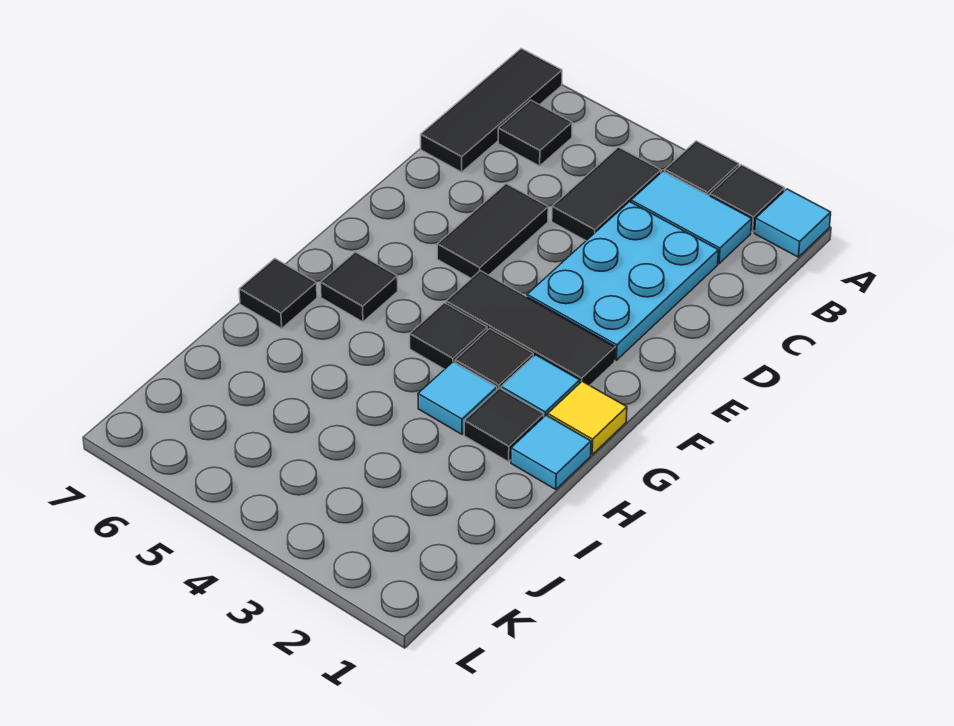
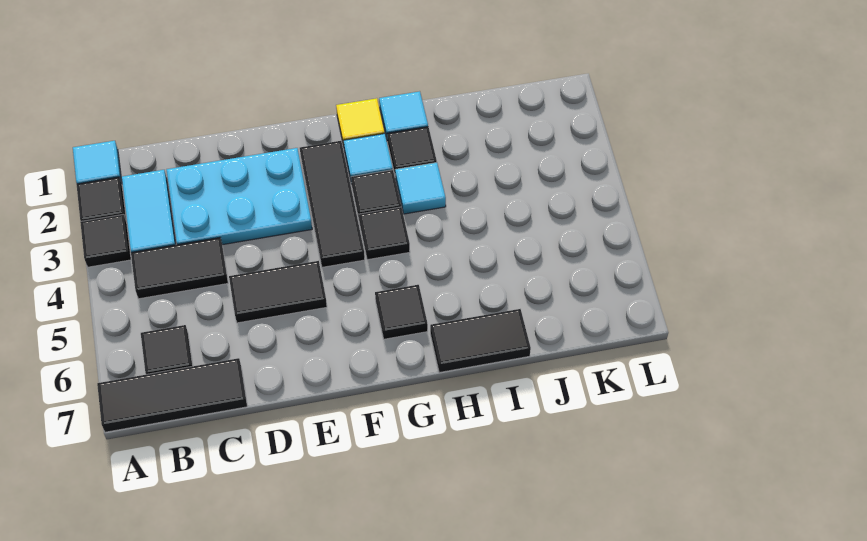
black tile H7 level 1 -> black tile H7:I7 level 1

